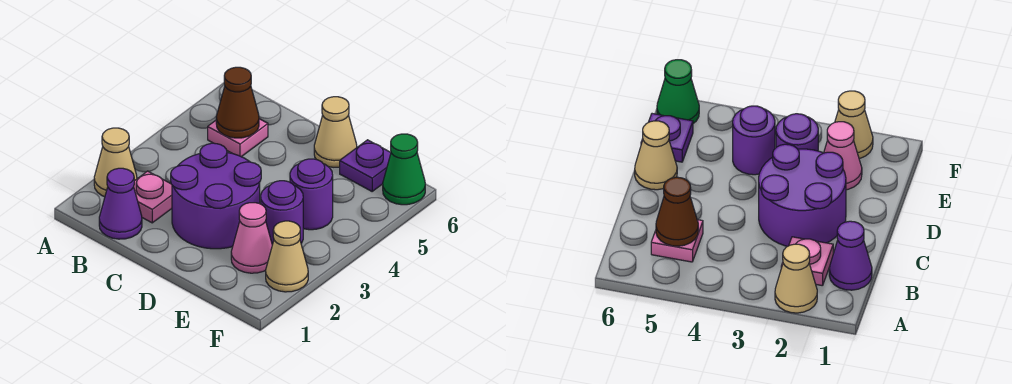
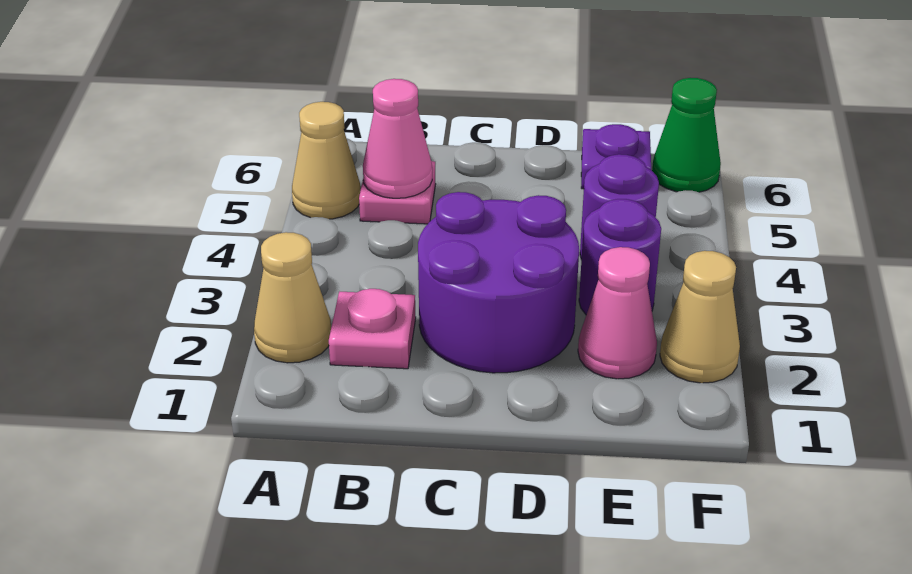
purple cone B1 level 1 -> none
brown cone B5 level 2 -> pink cone B5 level 2
tan cone D6 level 1 -> tan cone A5 level 1

